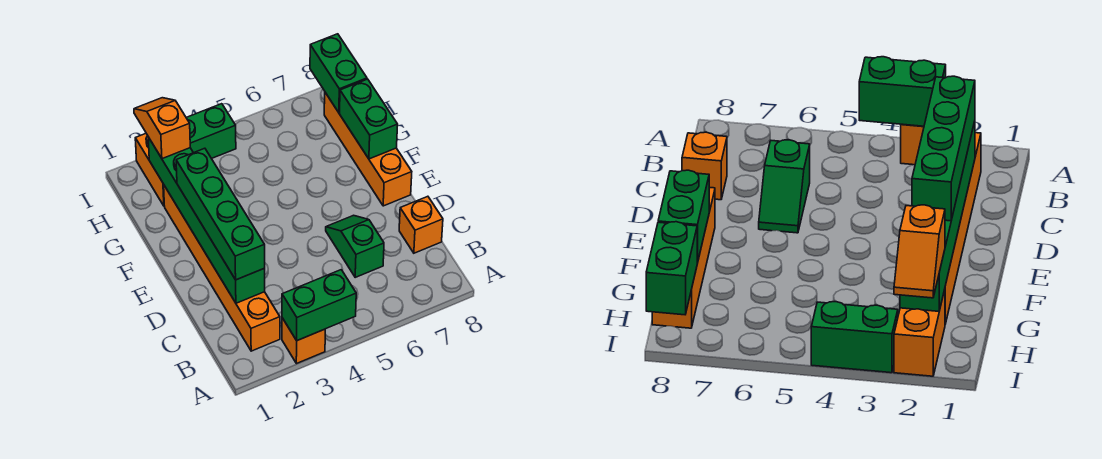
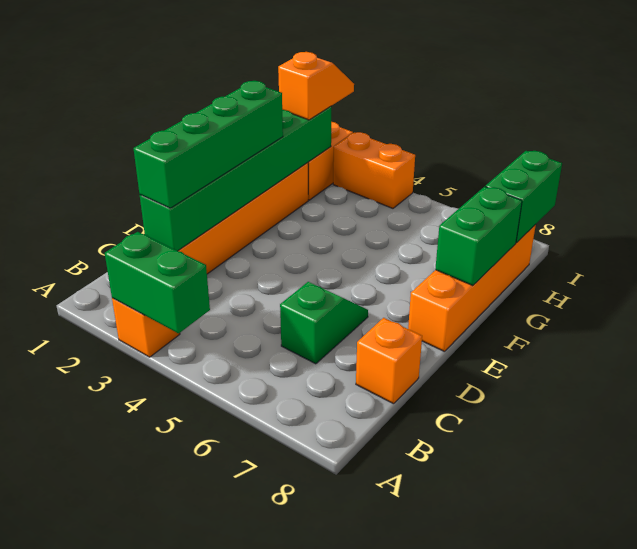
green brick I3:I4 level 1 -> orange brick I3:I4 level 1

